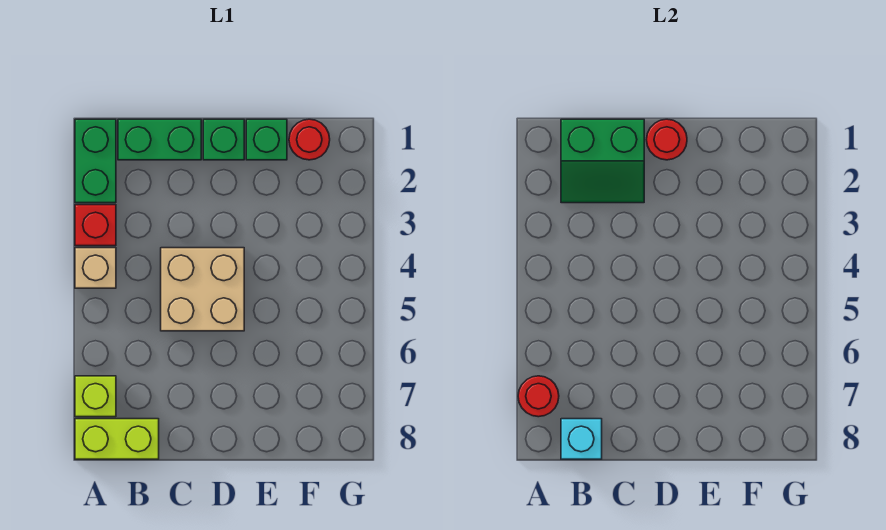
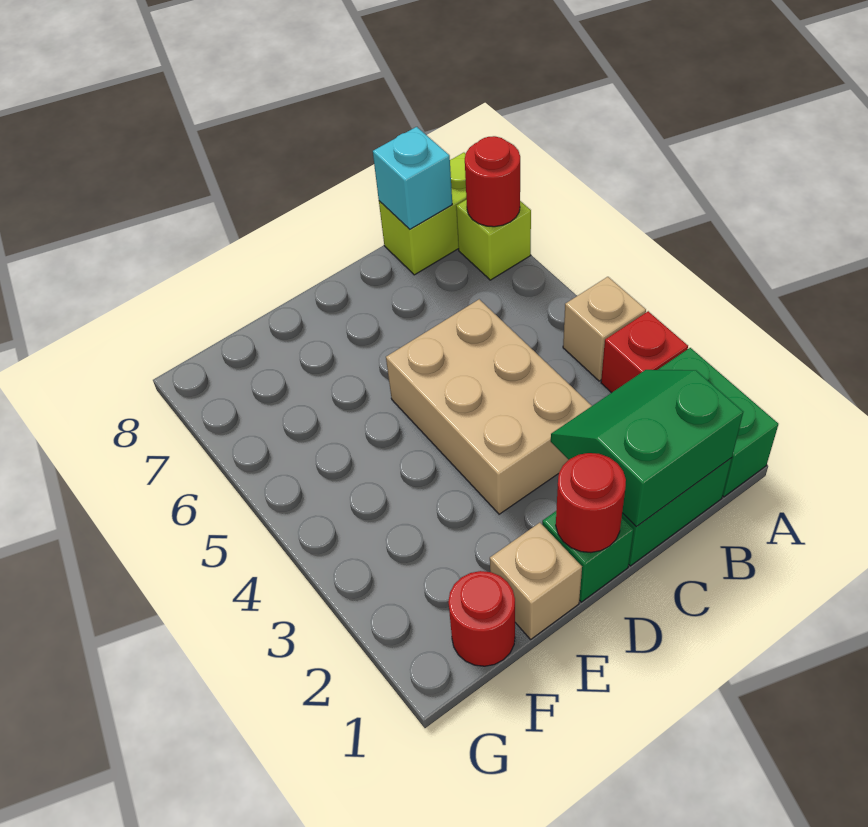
tan brick C4:D5 level 1 -> tan brick C3:D5 level 1
green brick E1 level 1 -> tan brick E1 level 1

